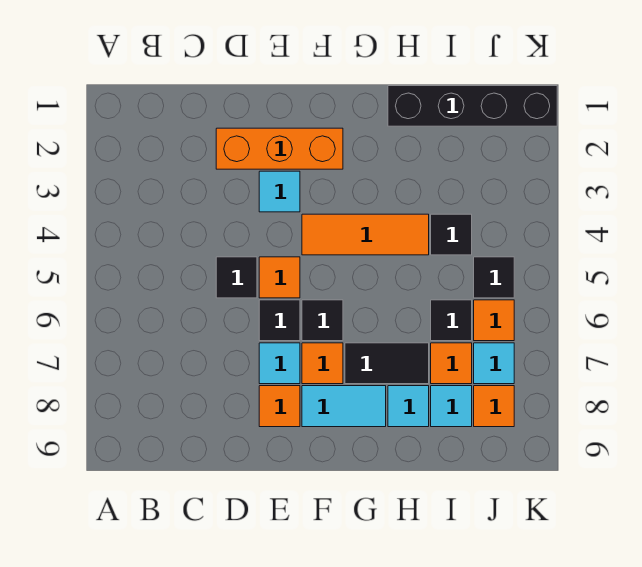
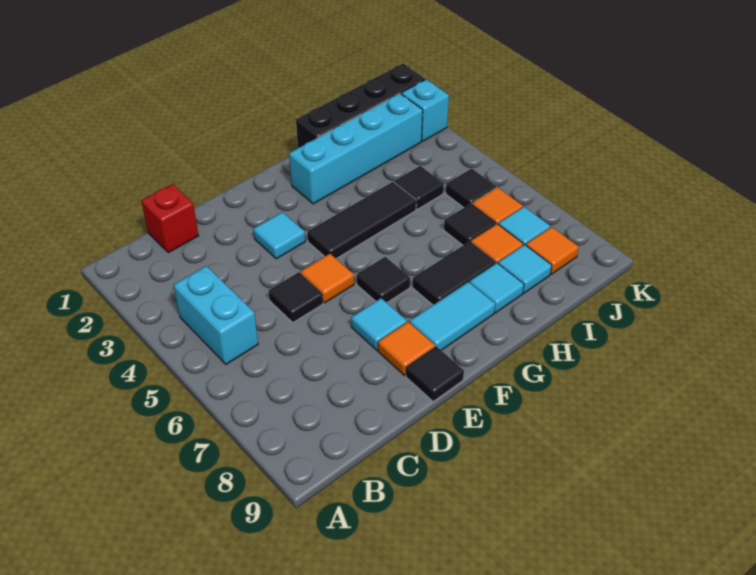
none -> cyan brick B4:B5 level 1
none -> red brick C1 level 1
orange brick D2:F2 level 1 -> none
black tile E6 level 1 -> black tile E9 level 1
orange tile F4:H4 level 1 -> black tile F4:H4 level 1
orange tile F7 level 1 -> none
none -> cyan brick G2:J2 level 1
none -> cyan brick K2 level 1

